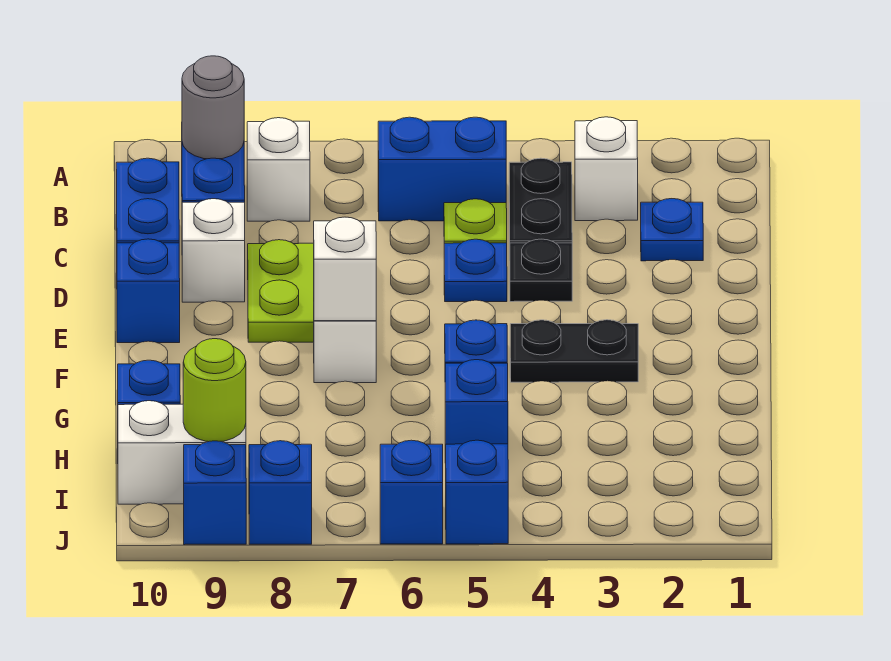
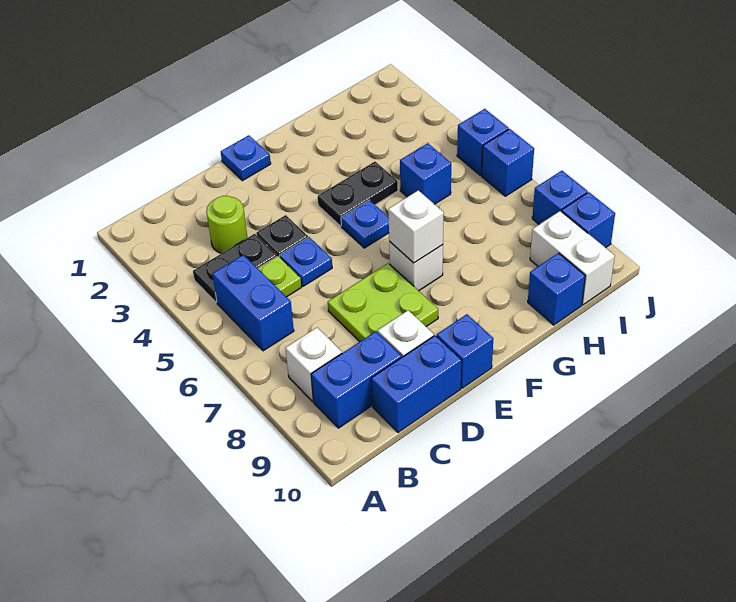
white brick B3 level 1 -> none
grey round brick B9 level 2 -> none
blue plate C2 level 1 -> blue plate E1 level 1
black plate F3:F4 level 1 -> black plate F4:G4 level 1
lime round brick I9 level 2 -> lime round brick C3 level 1

